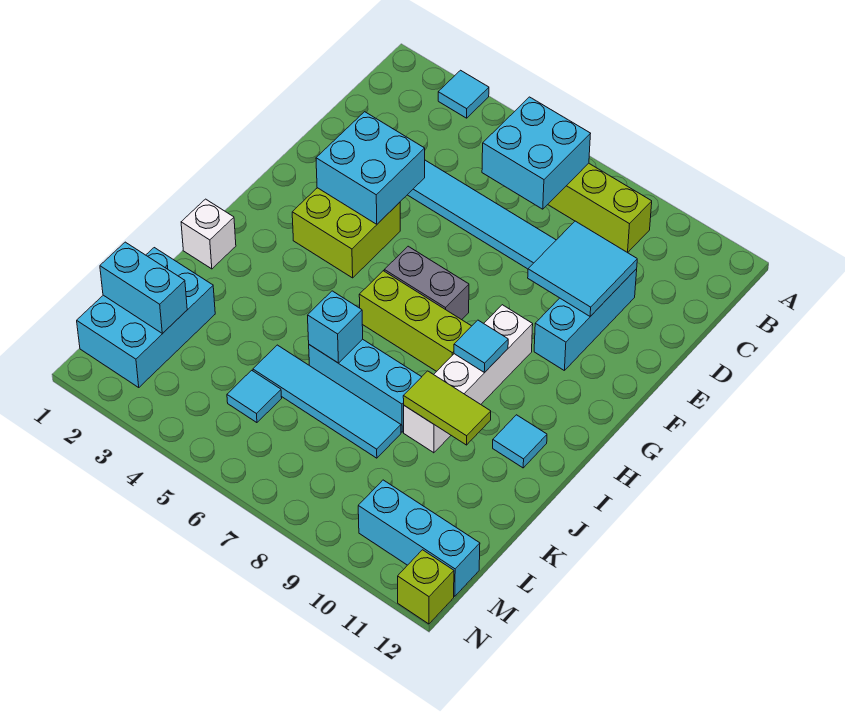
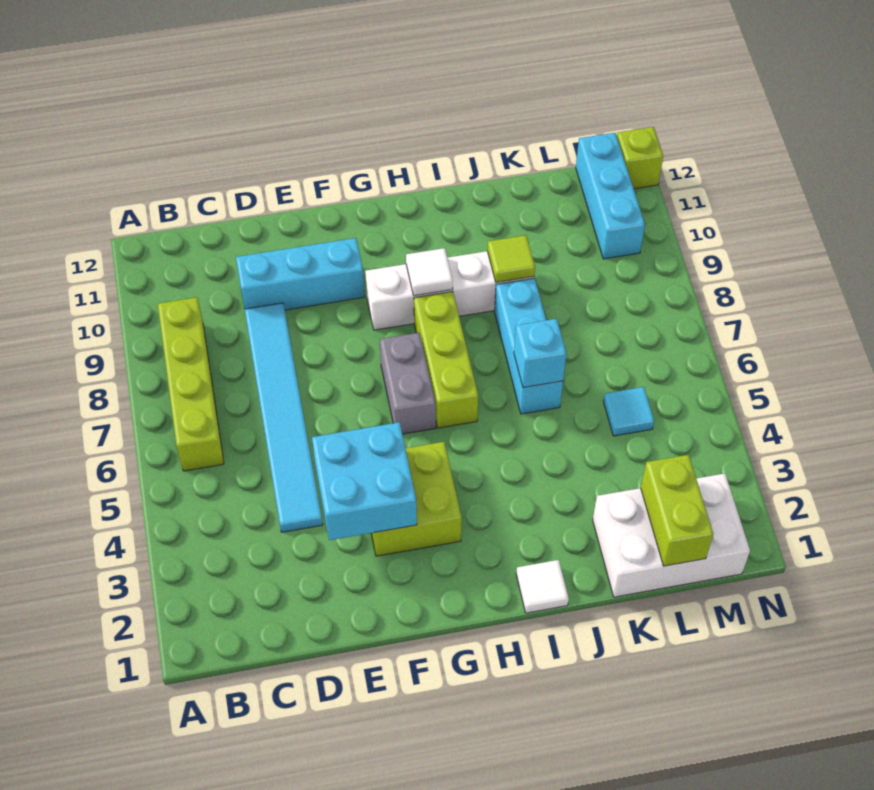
cyan tile A3 level 1 -> none
cyan brick B6:C7 level 2 -> none
cyan tile D9:E10 level 2 -> none
cyan tile H9 level 2 -> white tile H9 level 2
white brick I1 level 1 -> white tile I1 level 1
cyan tile I11 level 1 -> none
lime tile J9:J10 level 2 -> lime tile J9 level 2
cyan brick K1:M2 level 1 -> white brick K1:M2 level 1
cyan tile K5:K8 level 1 -> none
cyan brick L1:L2 level 2 -> lime brick L1:L2 level 2

